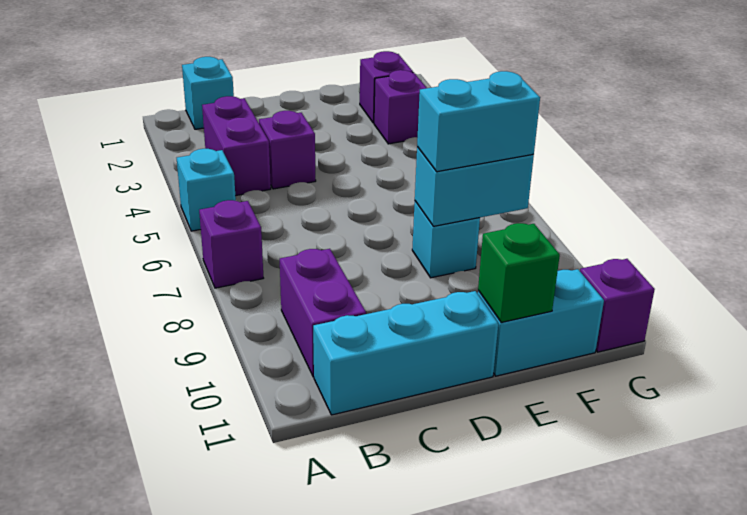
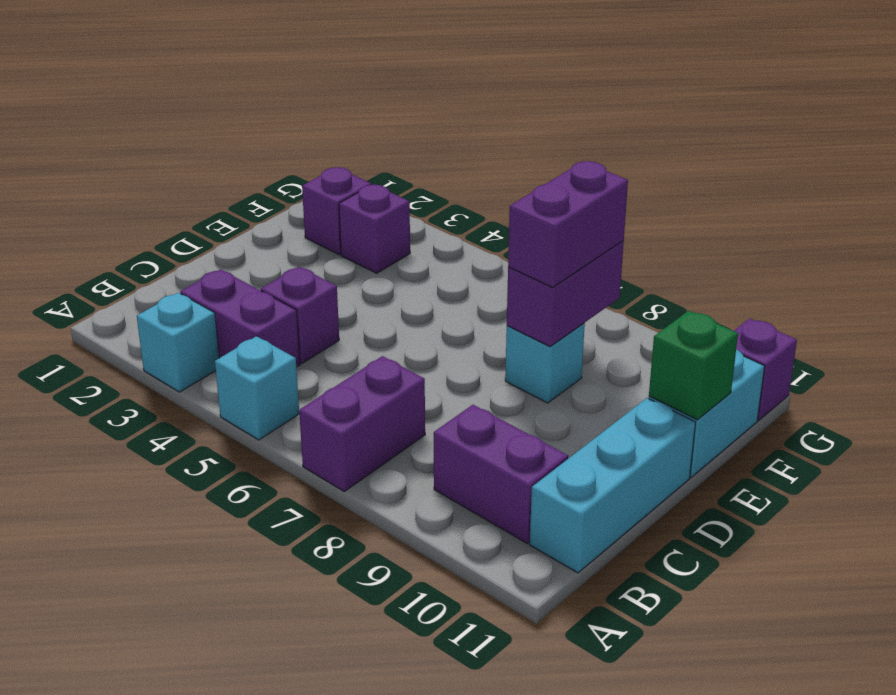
purple brick A7 level 1 -> purple brick A7:B7 level 1
cyan brick B1 level 1 -> cyan brick A3 level 1
cyan brick E8:F8 level 2 -> purple brick E8:F8 level 2
cyan brick E8:F8 level 3 -> purple brick E8:F8 level 3

